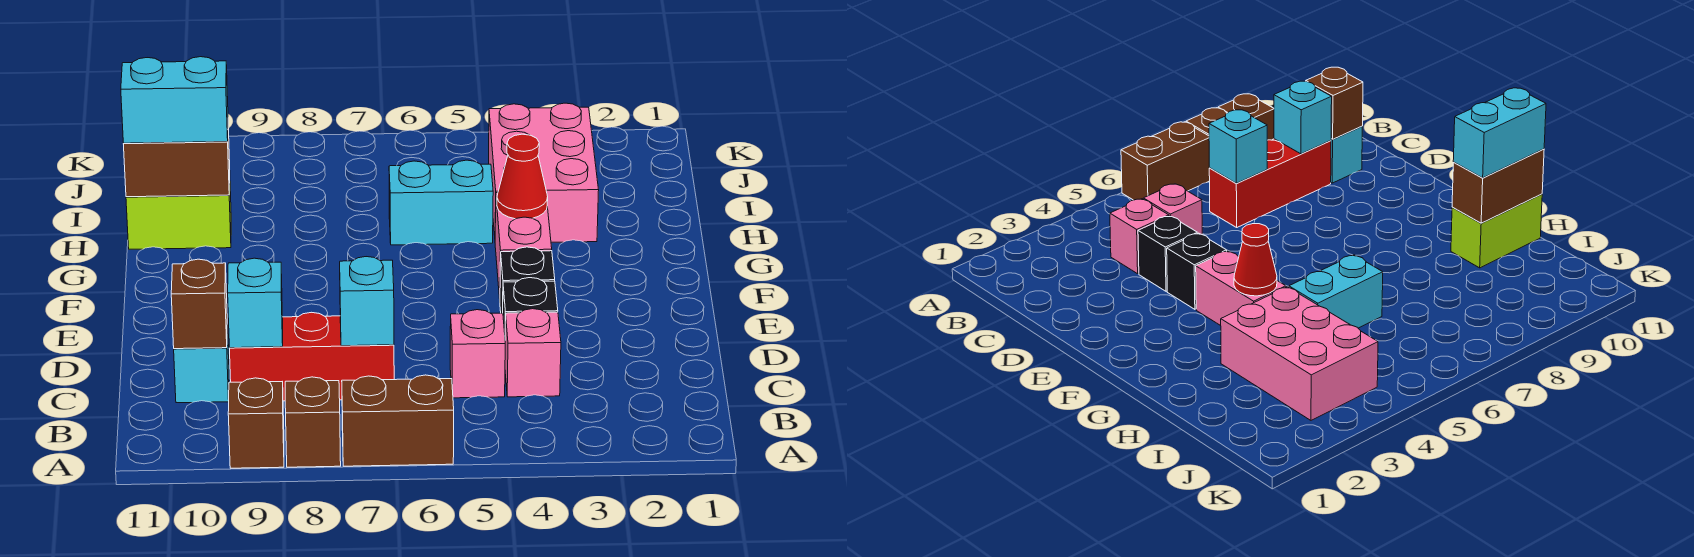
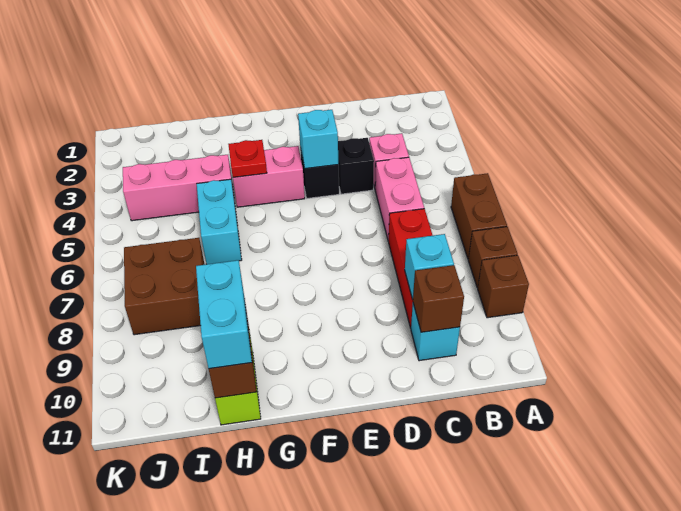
pink brick C5 level 1 -> pink brick C5:C6 level 1
cyan brick C7 level 2 -> cyan brick E4 level 2
red cone G4 level 2 -> red plate G4 level 2
pink brick H3:J4 level 1 -> pink brick H4:J4 level 1
none -> brown brick I7:J8 level 1

